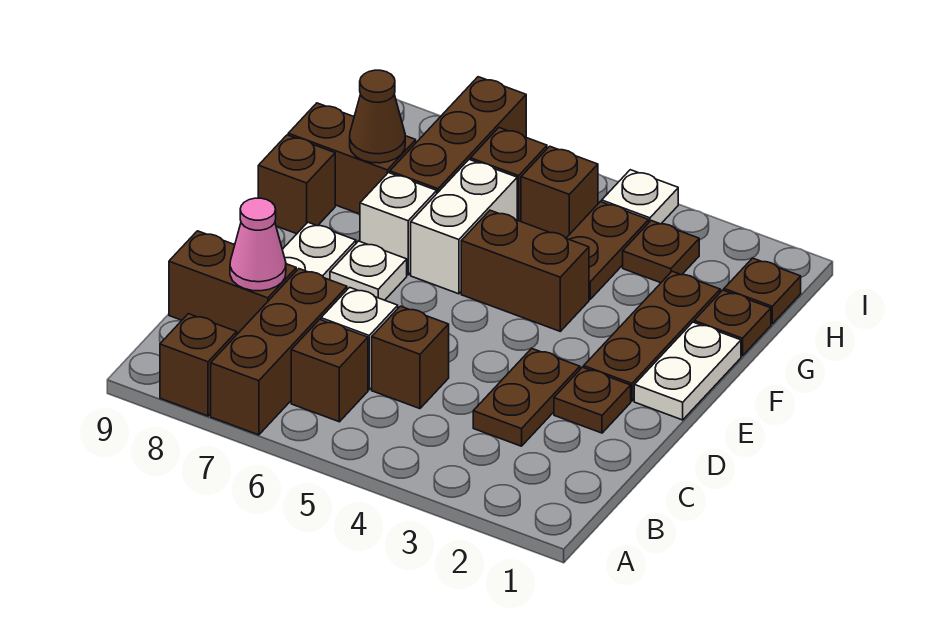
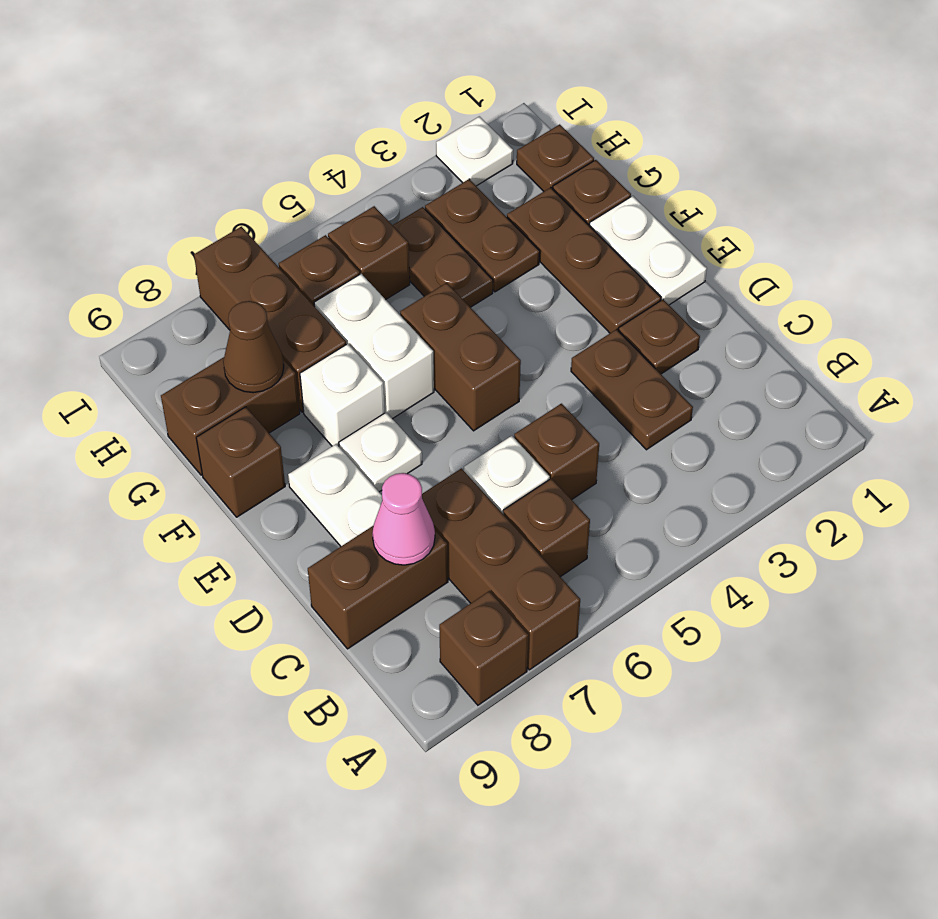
brown brick F4:F5 level 1 -> brown brick E5:F5 level 1
brown plate H3 level 1 -> brown plate G3:H3 level 1
white plate I4 level 1 -> white plate I2 level 1

